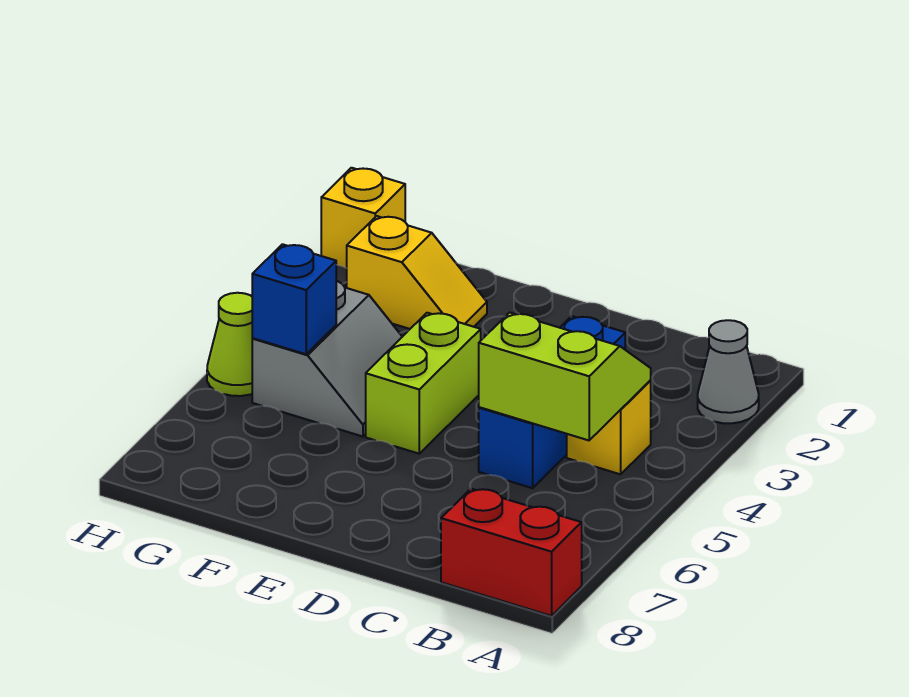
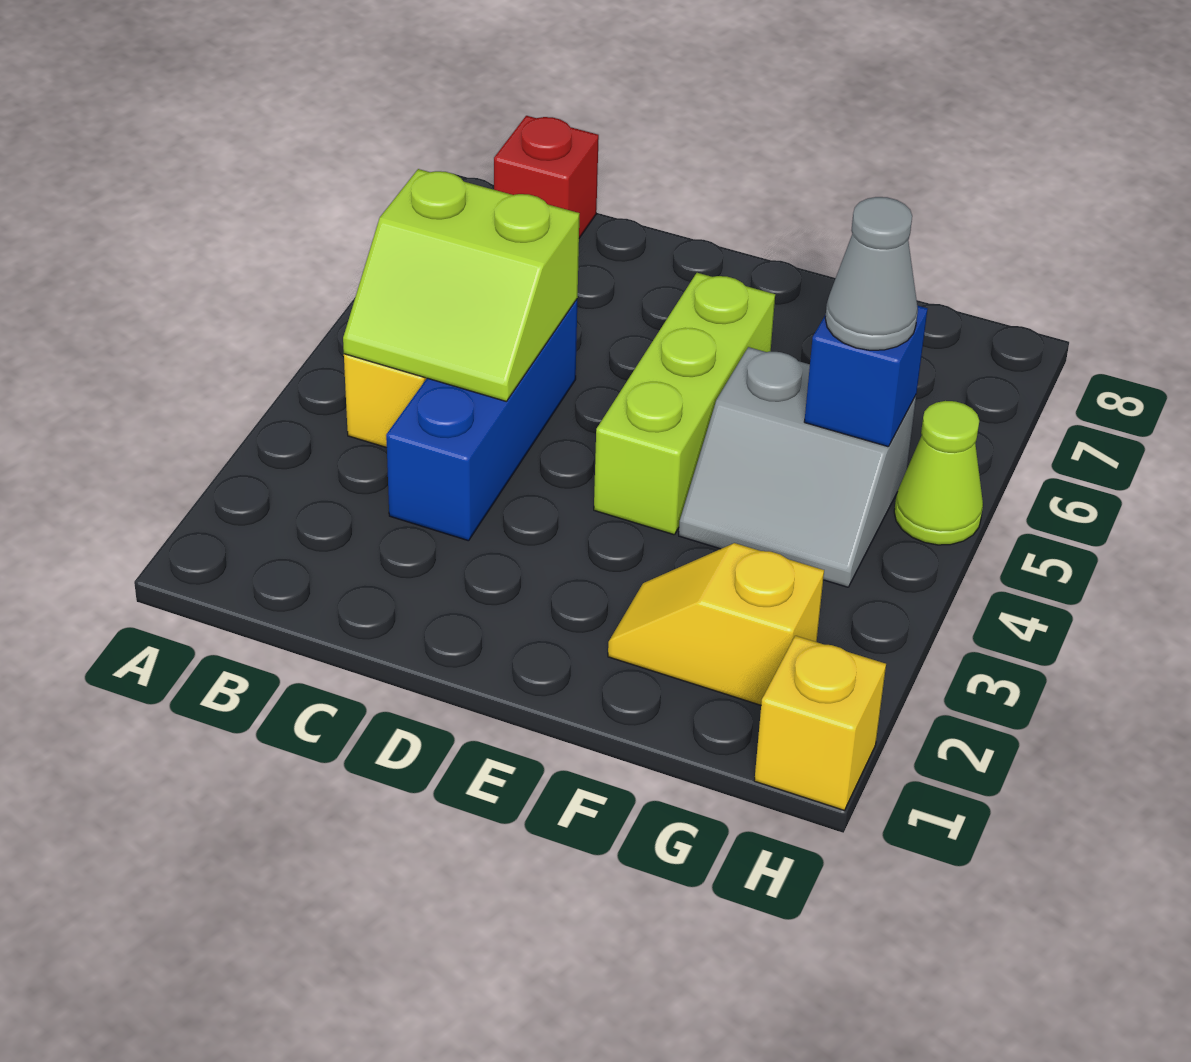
grey cone A2 level 1 -> grey cone G5 level 3
red brick A8:B8 level 1 -> red brick B8 level 1
lime brick E4:E5 level 1 -> lime brick E4:E6 level 1
grey slope F4:G5 level 1 top G -> grey slope F4:G5 level 1 top 5

